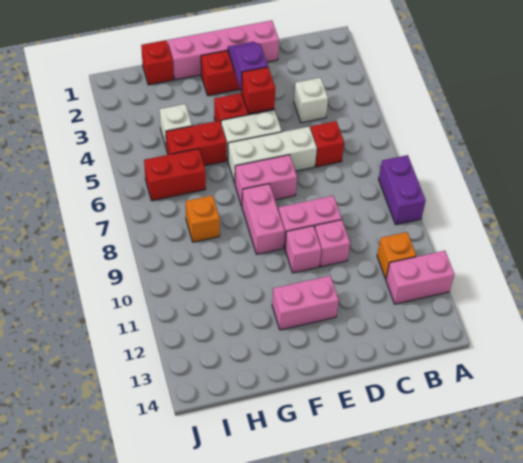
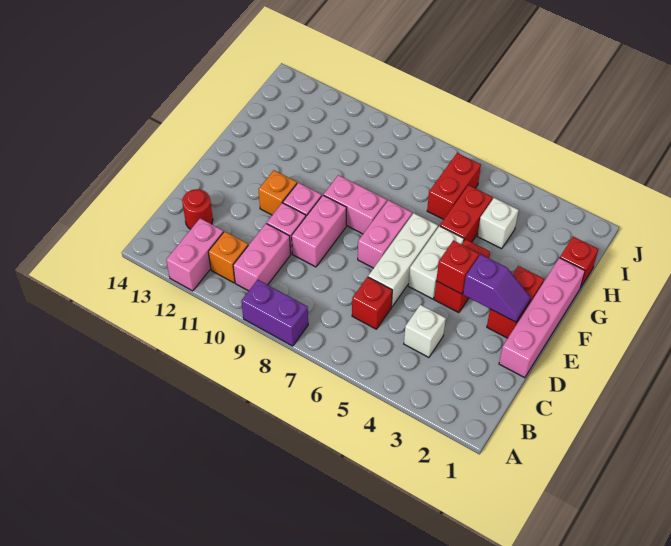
none -> red round brick C13 level 1
pink brick E12:F12 level 1 -> pink brick B10:C10 level 1
orange brick H8 level 1 -> orange brick E11 level 1

